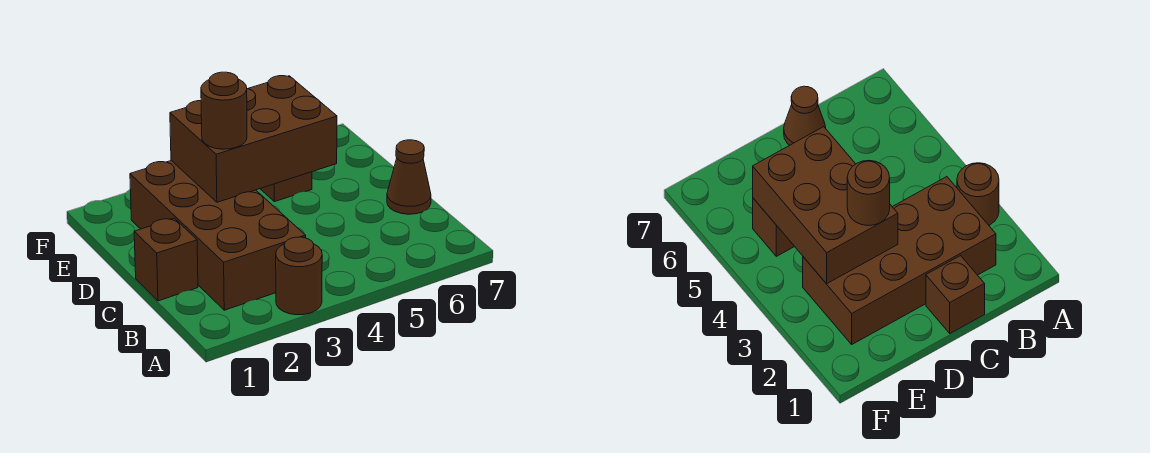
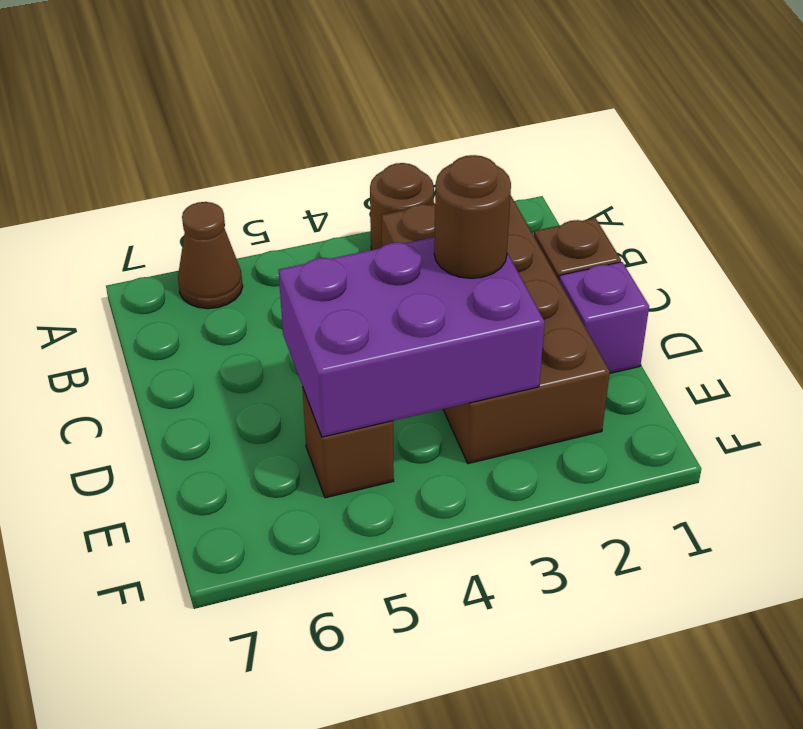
brown cone C7 level 1 -> brown cone A6 level 1
none -> purple brick D1 level 1
brown brick D3:E5 level 2 -> purple brick D3:E5 level 2

